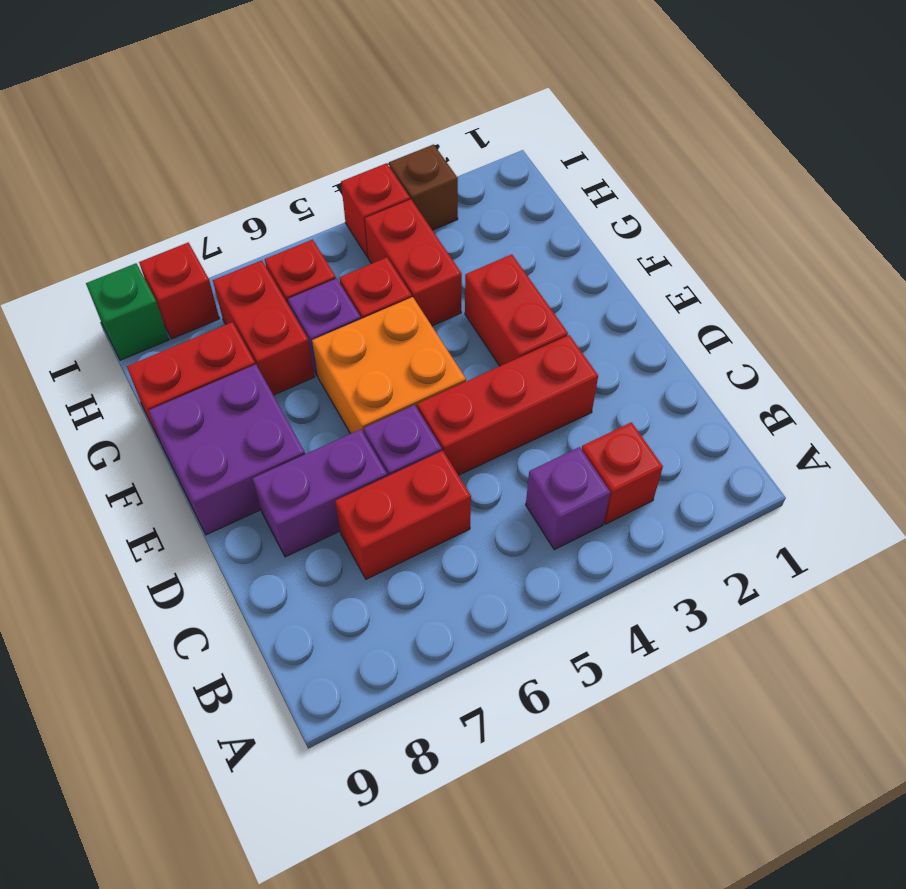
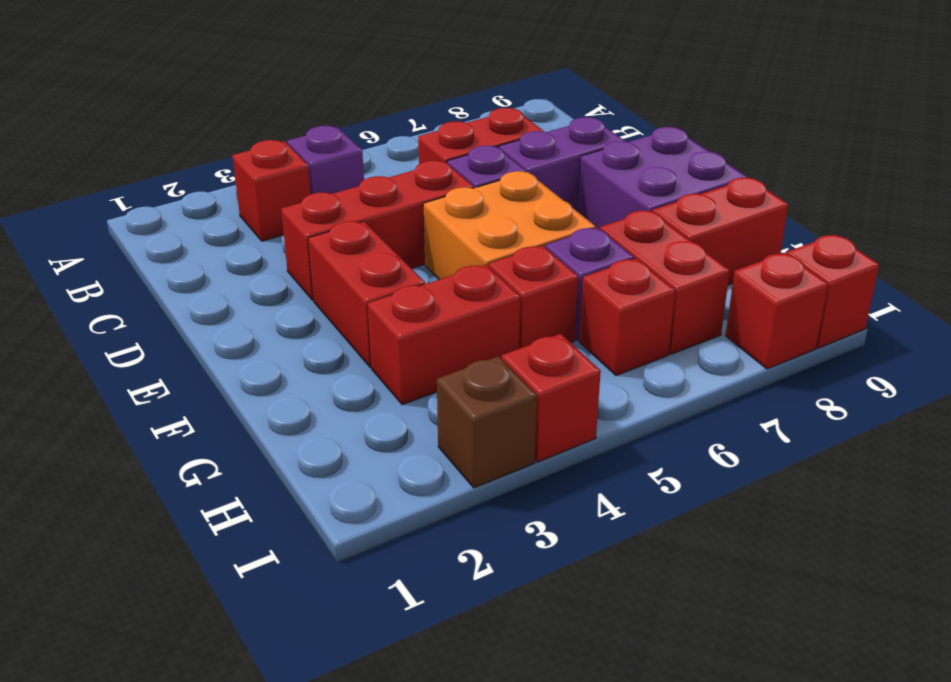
red brick G4:H4 level 1 -> red brick G3:G4 level 1
green brick I9 level 1 -> red brick I9 level 1

